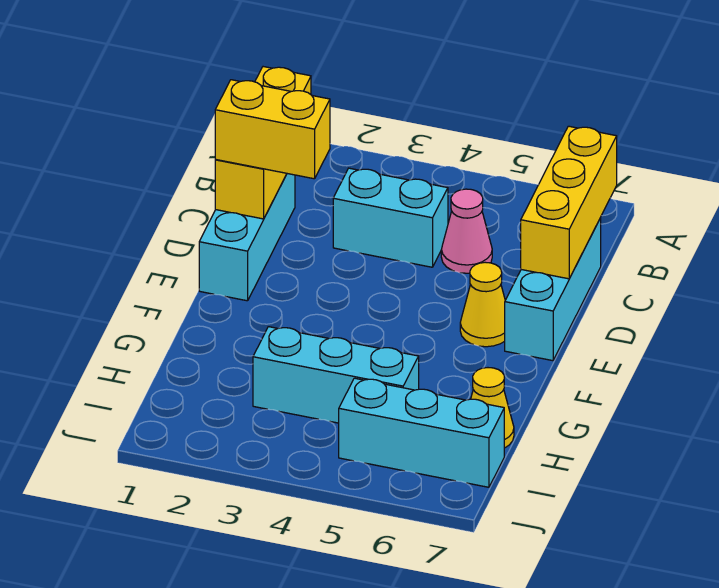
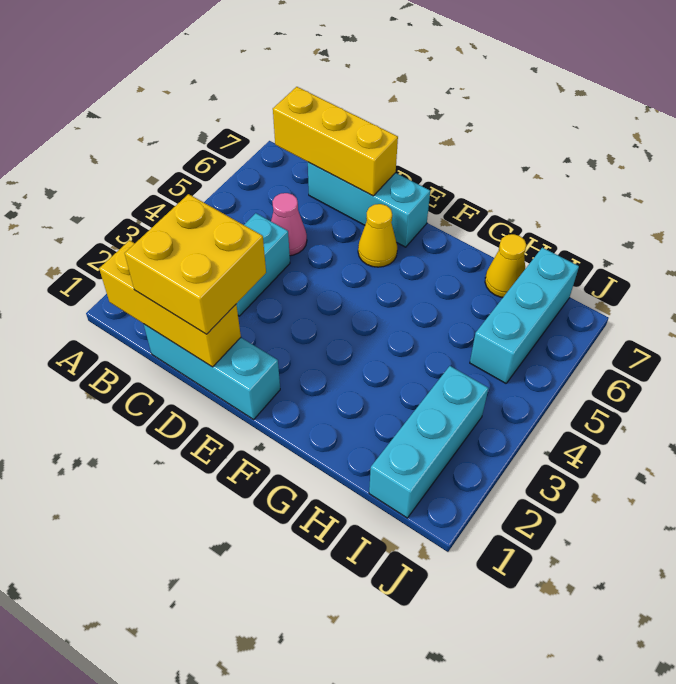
yellow brick D1:D2 level 3 -> yellow brick C1:D2 level 3
cyan brick H3:H5 level 1 -> cyan brick I1:I3 level 1

